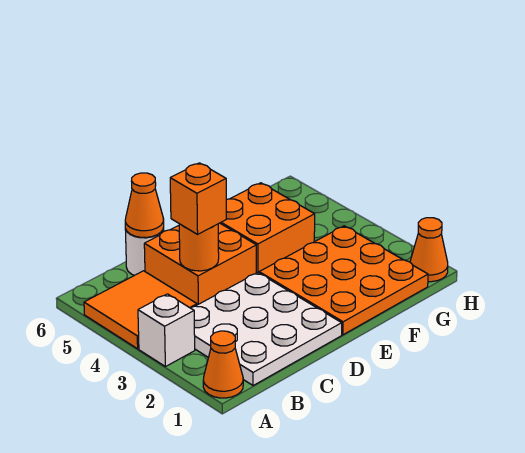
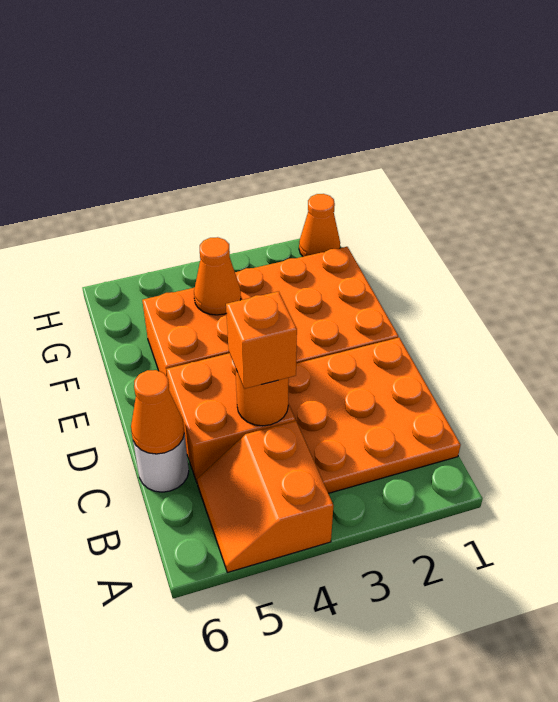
orange cone A1 level 1 -> orange cone F4 level 2
white brick A3 level 1 -> none
orange tile A4:B5 level 1 -> orange slope A4:B5 level 1 top 4
white plate B1:D3 level 1 -> orange plate B1:D3 level 1

